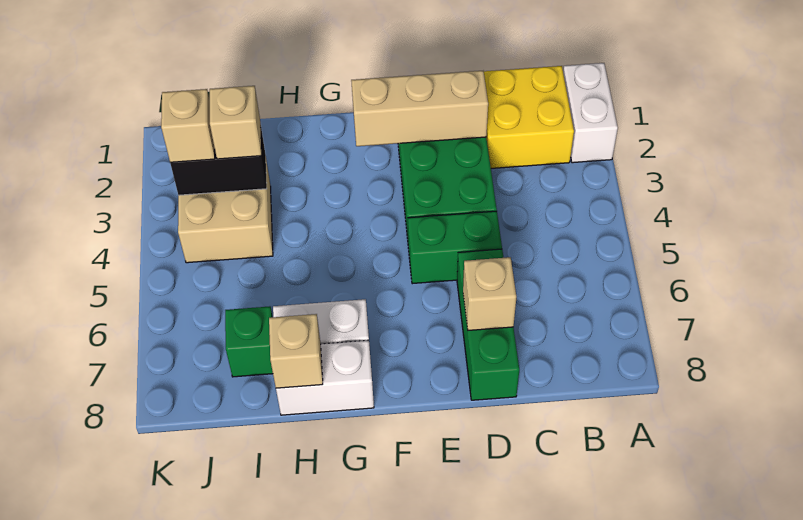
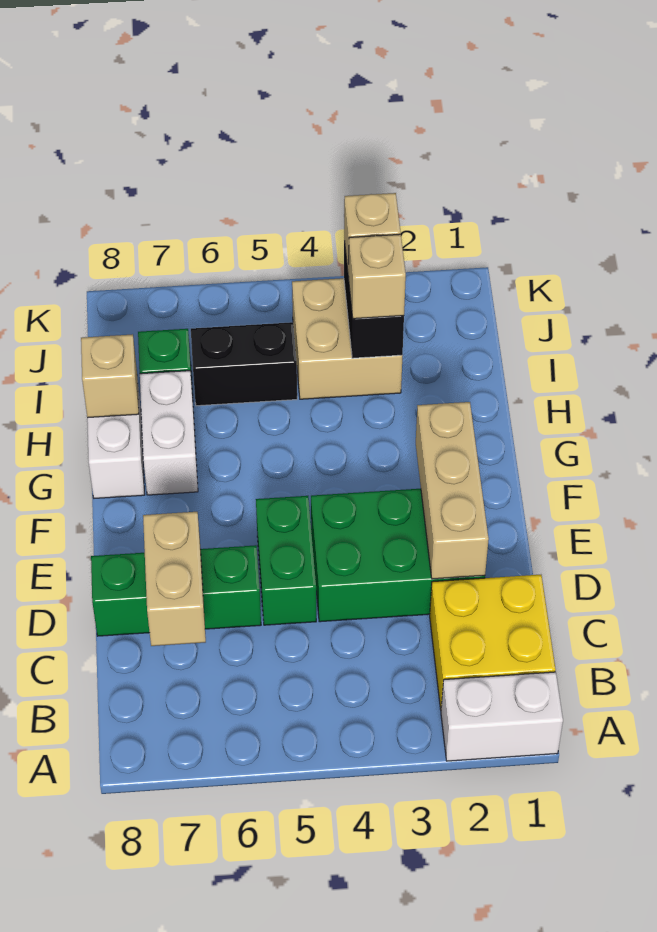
tan brick D7 level 2 -> tan brick C7:D7 level 2
none -> black brick I5:I6 level 1

